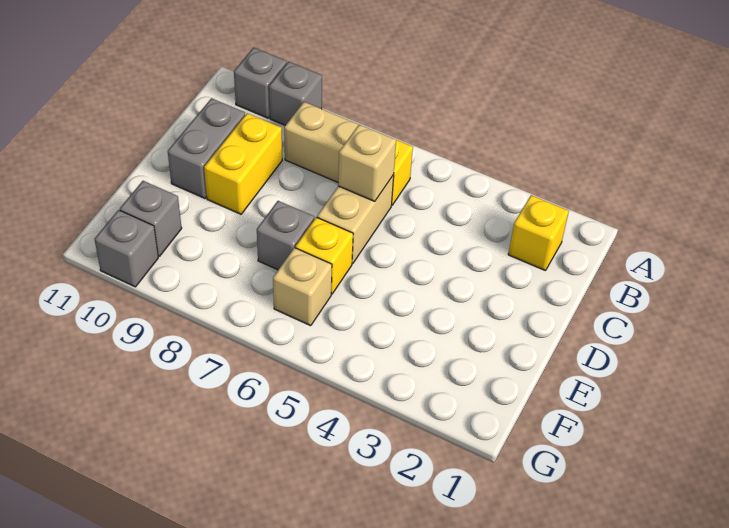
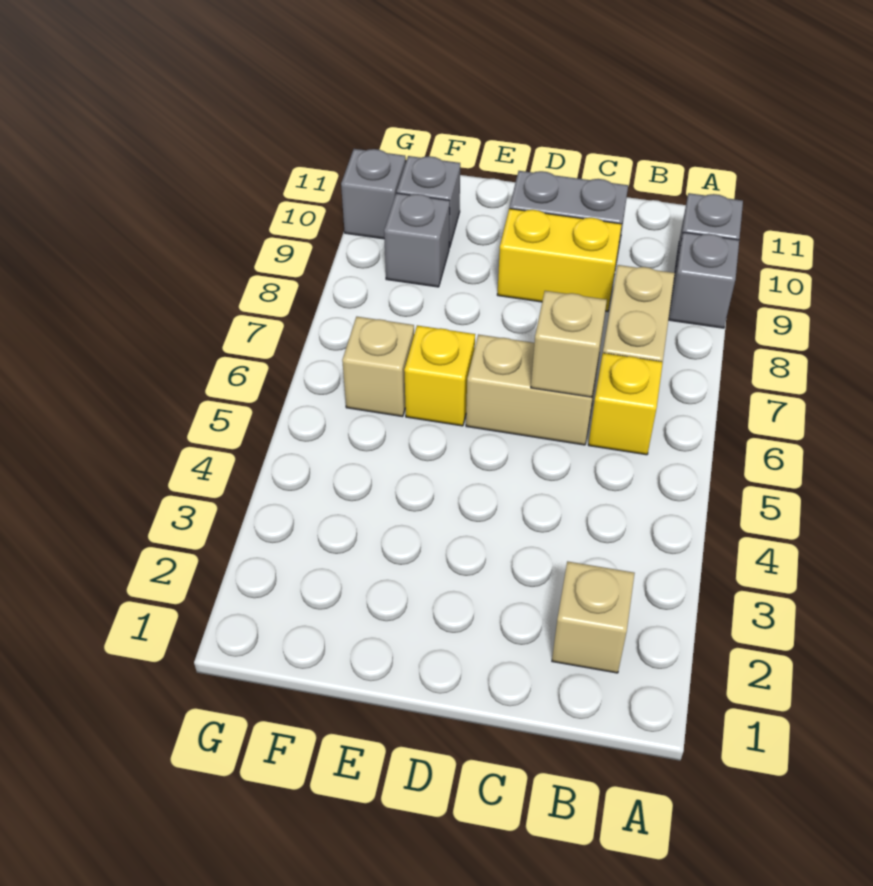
yellow brick B2 level 1 -> tan brick B2 level 1
grey brick E7 level 1 -> grey brick F9 level 1

